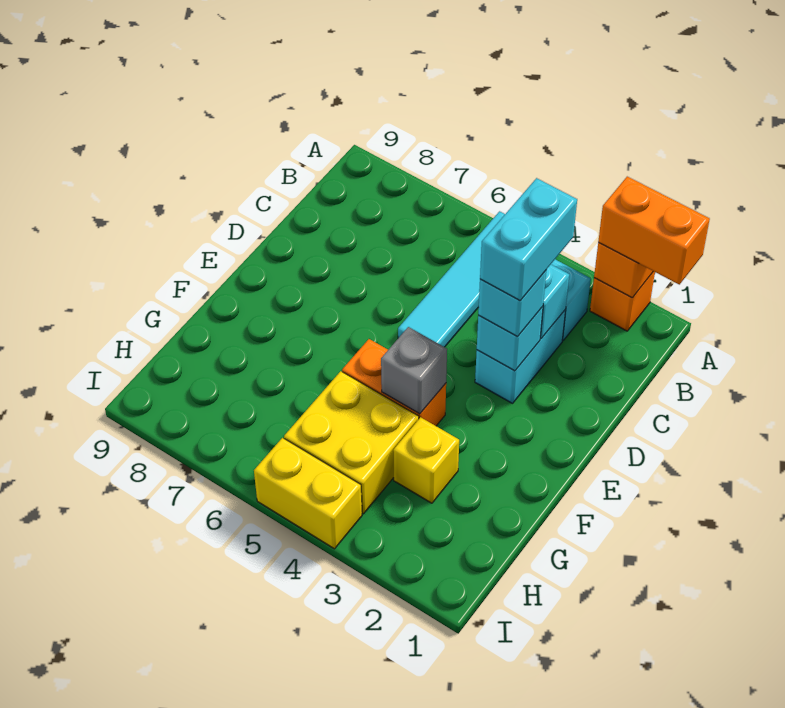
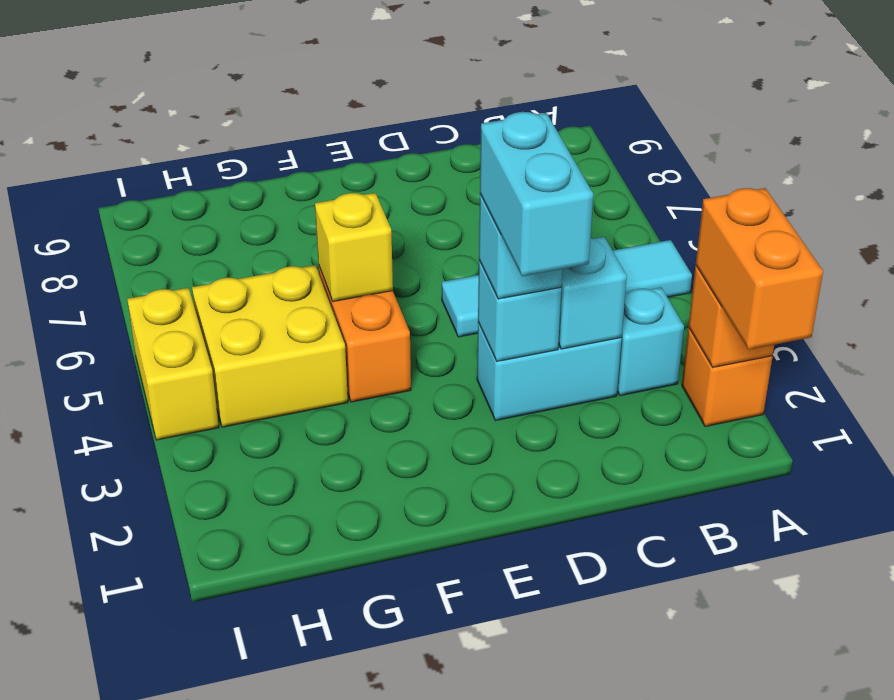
cyan brick C3:D3 level 4 -> cyan brick D2:D3 level 4
grey brick F4 level 2 -> none
yellow brick G3 level 1 -> yellow brick F5 level 2

